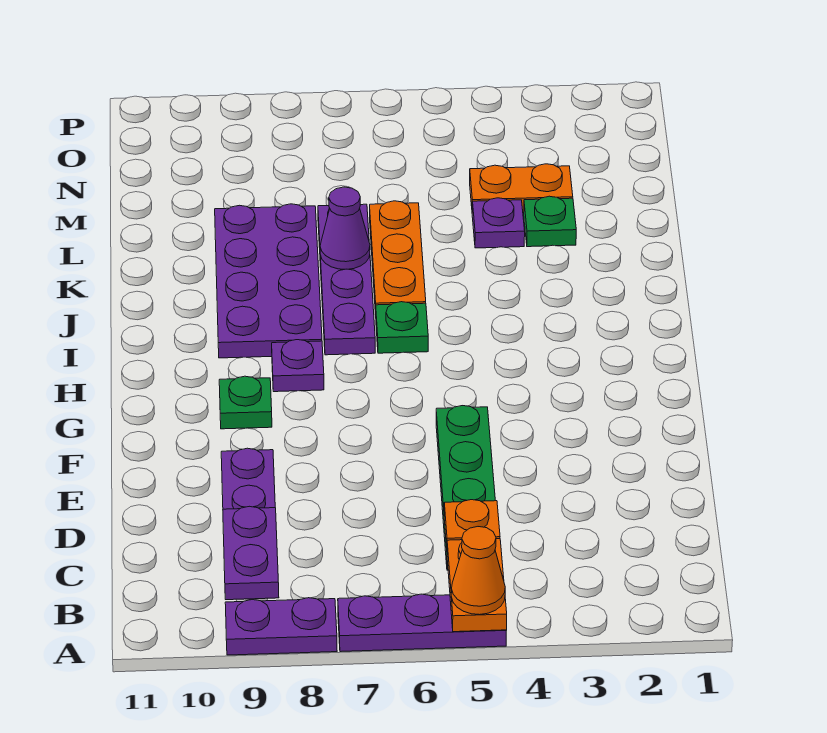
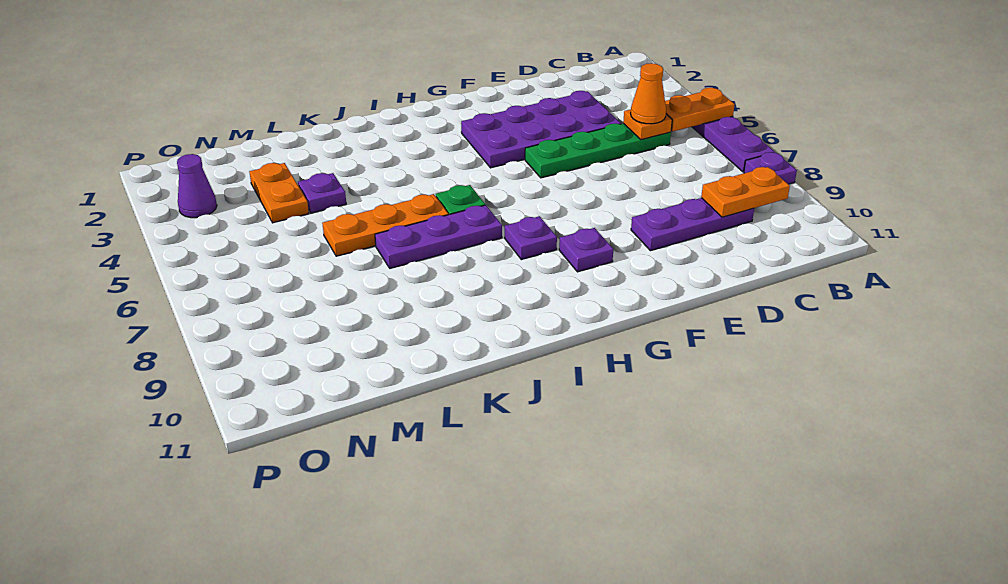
orange cone A5 level 3 -> orange cone C5 level 3
purple plate A8:A9 level 1 -> purple plate A8 level 1
purple plate B9:C9 level 2 -> orange plate B9:C9 level 2
green plate G9 level 1 -> purple plate G9 level 1
purple plate I7:L7 level 1 -> purple plate I7:K7 level 1
purple plate I8:L9 level 1 -> purple plate D3:G4 level 1
purple cone K7 level 2 -> purple cone O3 level 1
green plate L3 level 1 -> none

